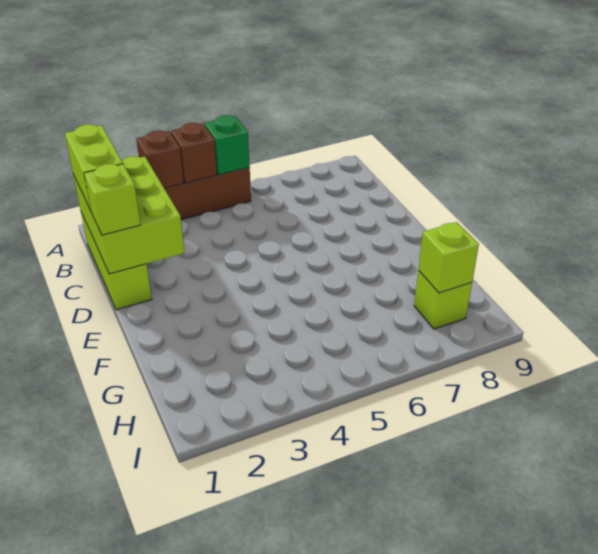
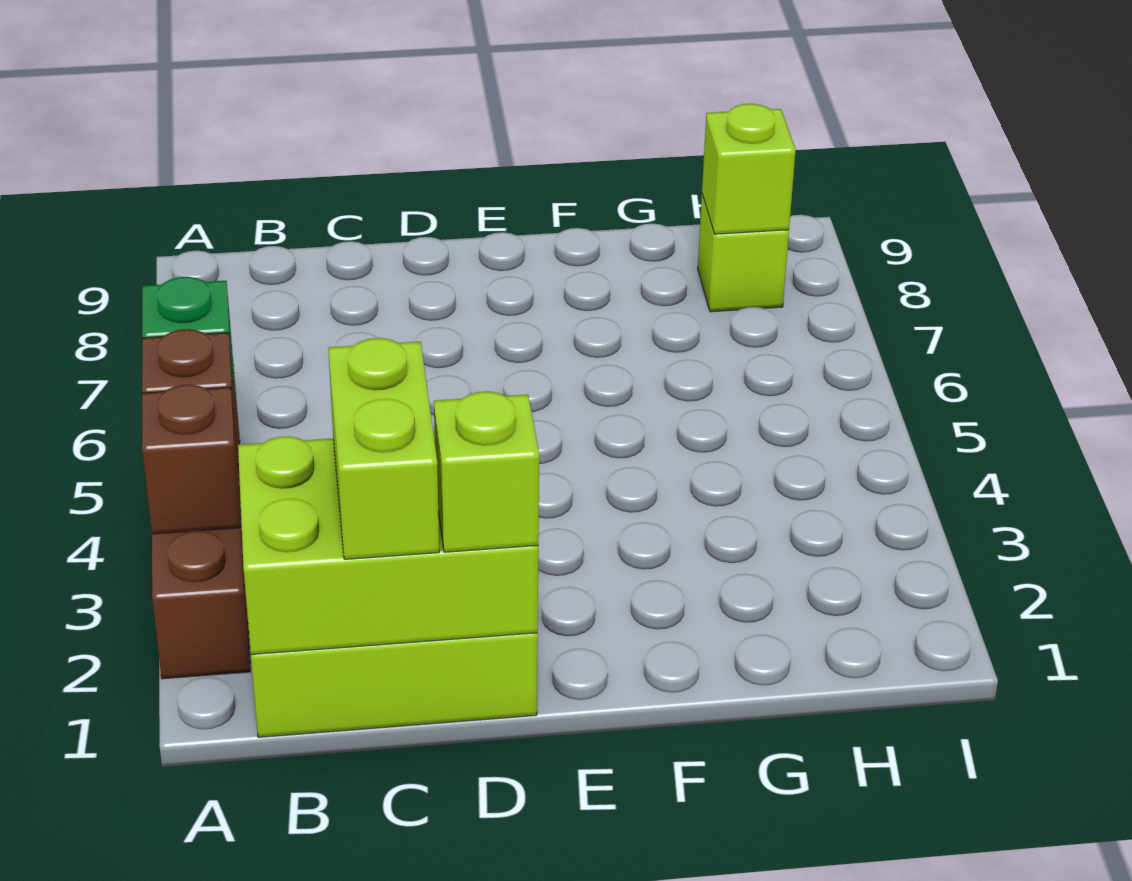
lime brick B1:C1 level 3 -> lime brick C1:C2 level 3

